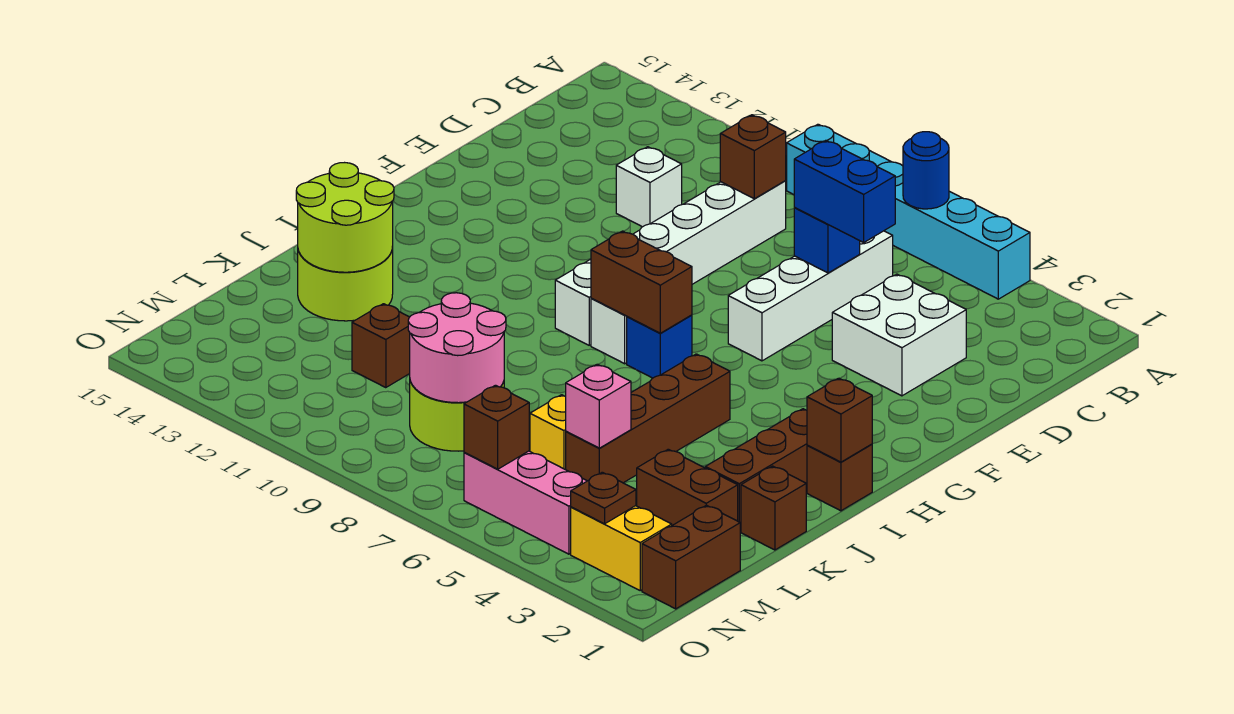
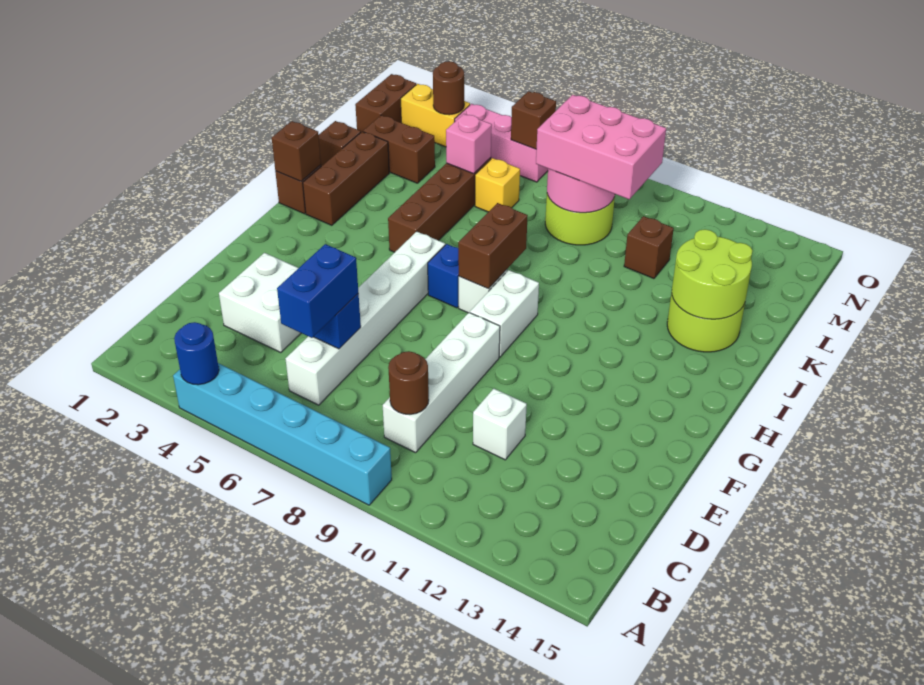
blue round brick A6 level 2 -> blue round brick A4 level 2
white brick C6:F6 level 1 -> white brick C6:H6 level 1
brown brick C9 level 2 -> brown round brick C9 level 2
blue brick D5:D6 level 3 -> blue brick C6:D6 level 3
brown brick H7:H8 level 2 -> brown brick H8:I8 level 2
none -> pink brick L8:M10 level 3
brown plate N3 level 2 -> brown round brick N3 level 2

